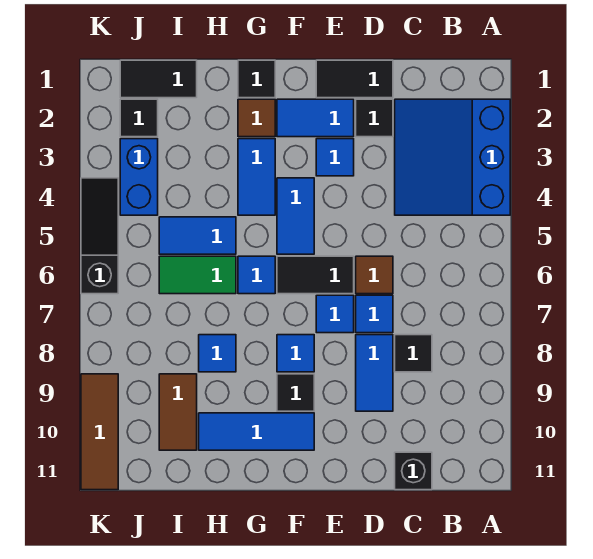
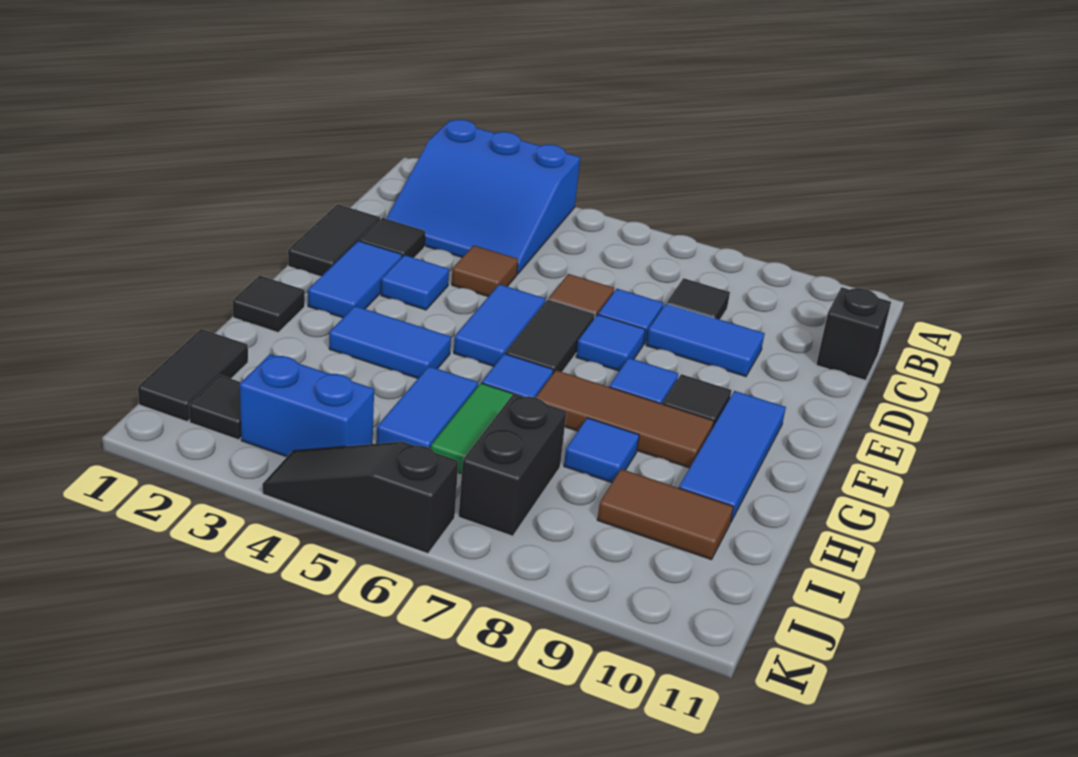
blue tile F4:F5 level 1 -> blue tile E5:F5 level 1
brown tile G2 level 1 -> brown tile D4 level 1
none -> black brick I7:J7 level 1
brown tile K9:K11 level 1 -> brown tile G7:G9 level 1

